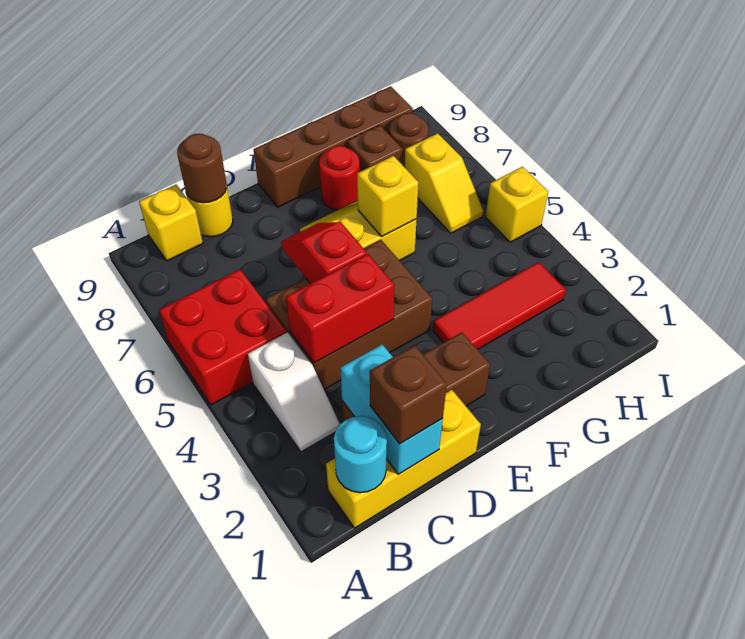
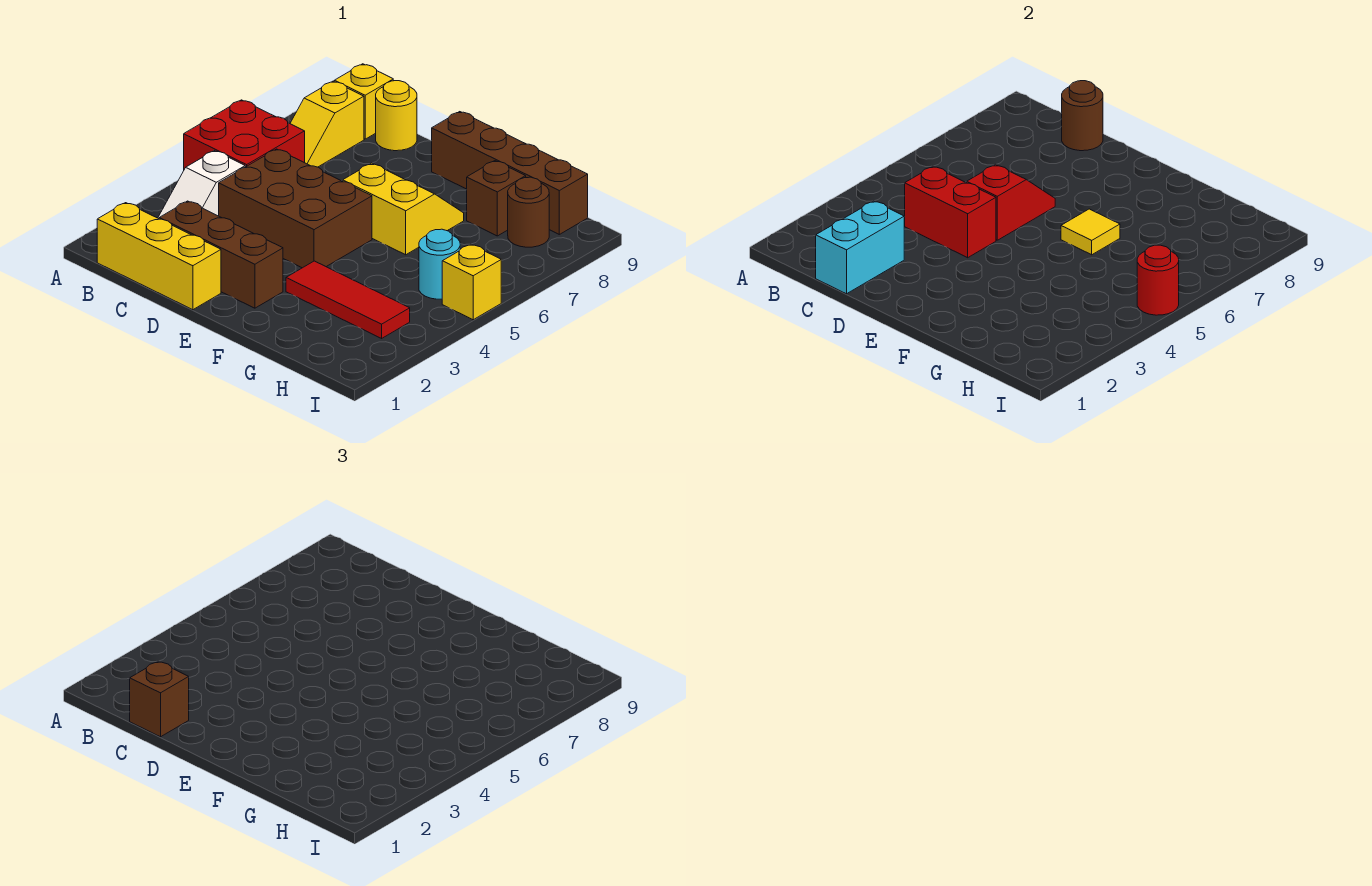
cyan round brick B1 level 2 -> cyan round brick H5 level 1
yellow brick F6 level 2 -> yellow tile F6 level 2
red round brick F8 level 1 -> red round brick I5 level 2
yellow slope H6:H7 level 1 top 7 -> yellow slope B7:B8 level 1 top 8

